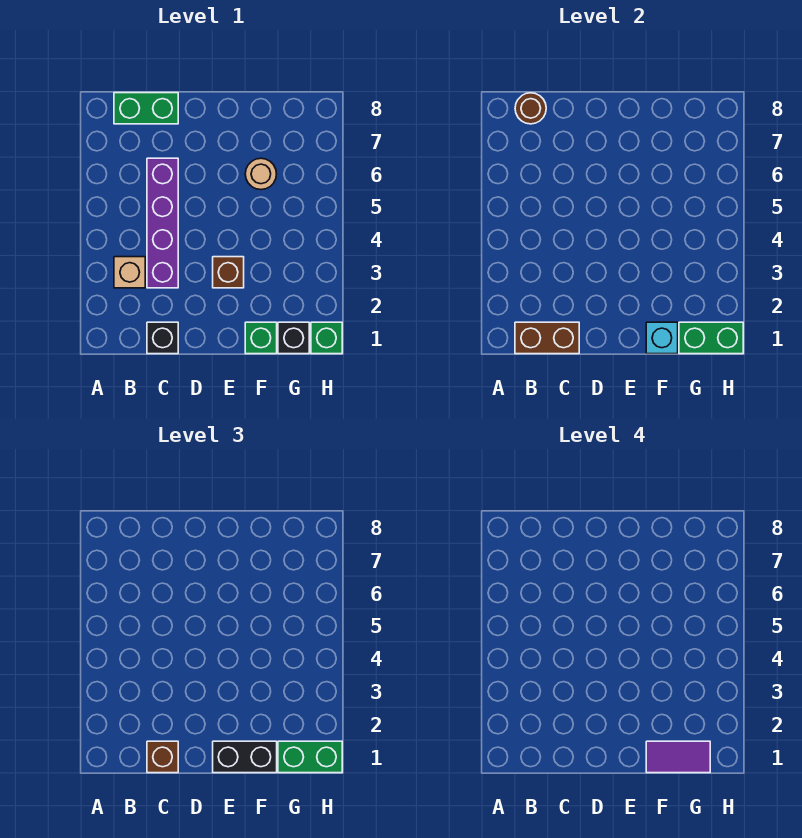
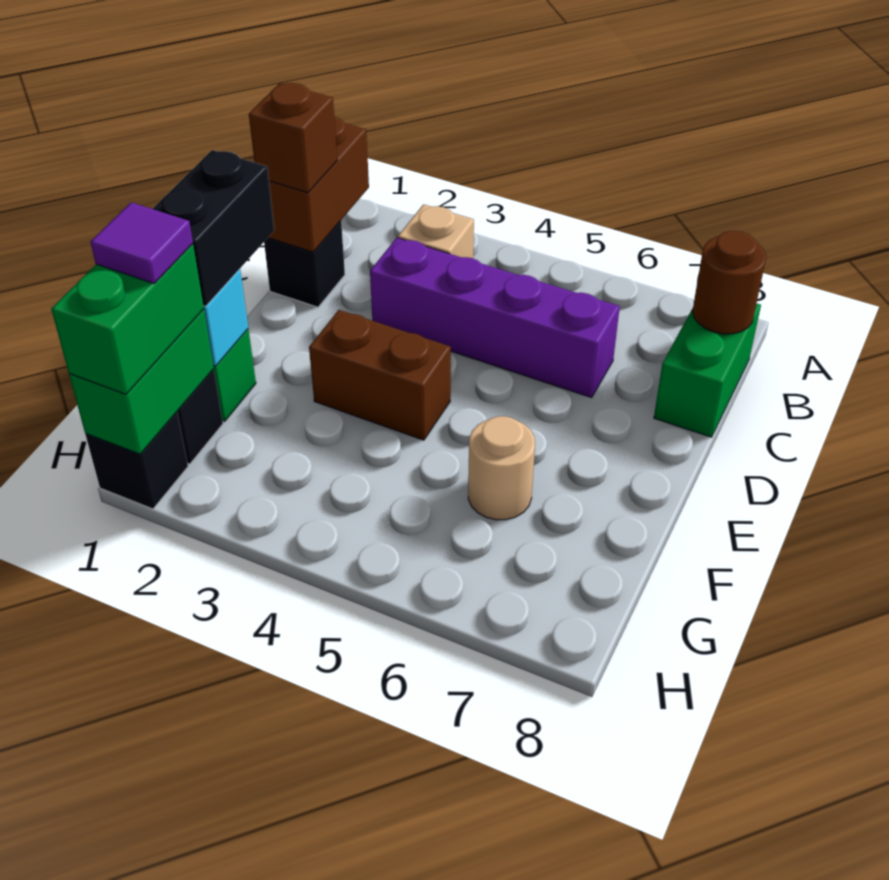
brown brick E3 level 1 -> brown brick E3:E4 level 1
purple tile F1:G1 level 4 -> purple tile G1 level 4
green brick H1 level 1 -> black brick H1 level 1

